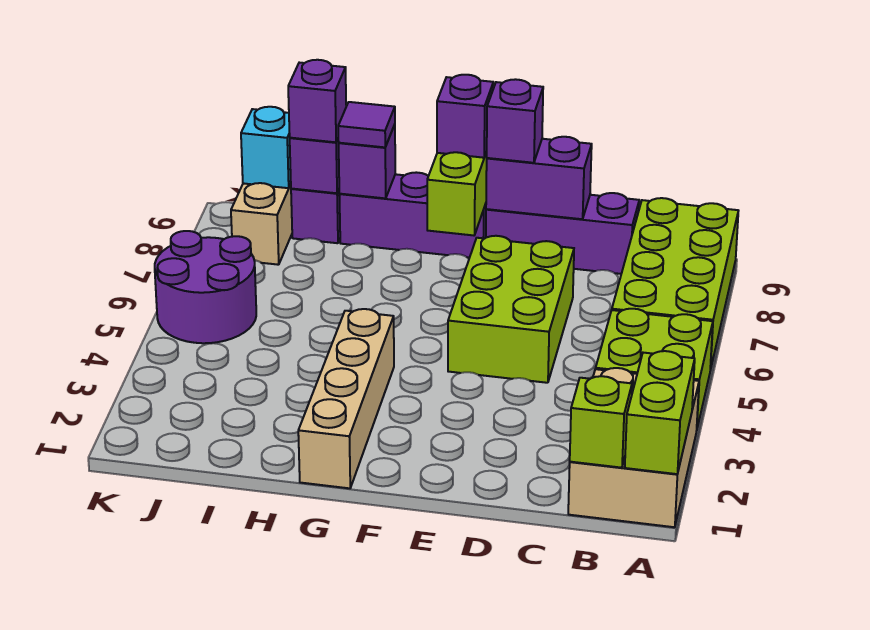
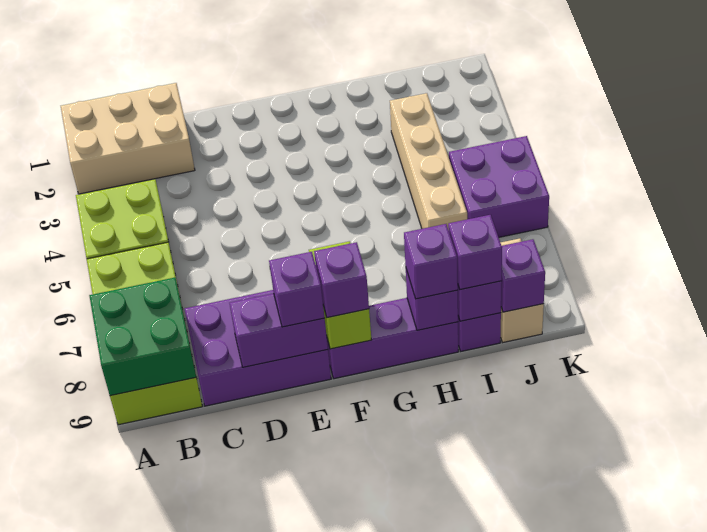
tan brick A1:B3 level 1 -> tan brick A1:C2 level 1
lime brick A1:A2 level 2 -> none
none -> green brick A8:B9 level 2
lime brick B1 level 2 -> none
purple brick C9:E9 level 1 -> purple brick C8:E9 level 1
lime brick D5:E7 level 1 -> none
tan brick G1:G4 level 1 -> tan brick I3:I6 level 1
purple tile H9 level 3 -> purple brick H9 level 3
purple round brick J5:K6 level 1 -> purple brick J5:K6 level 1
cyan brick J9 level 2 -> purple brick J9 level 2

